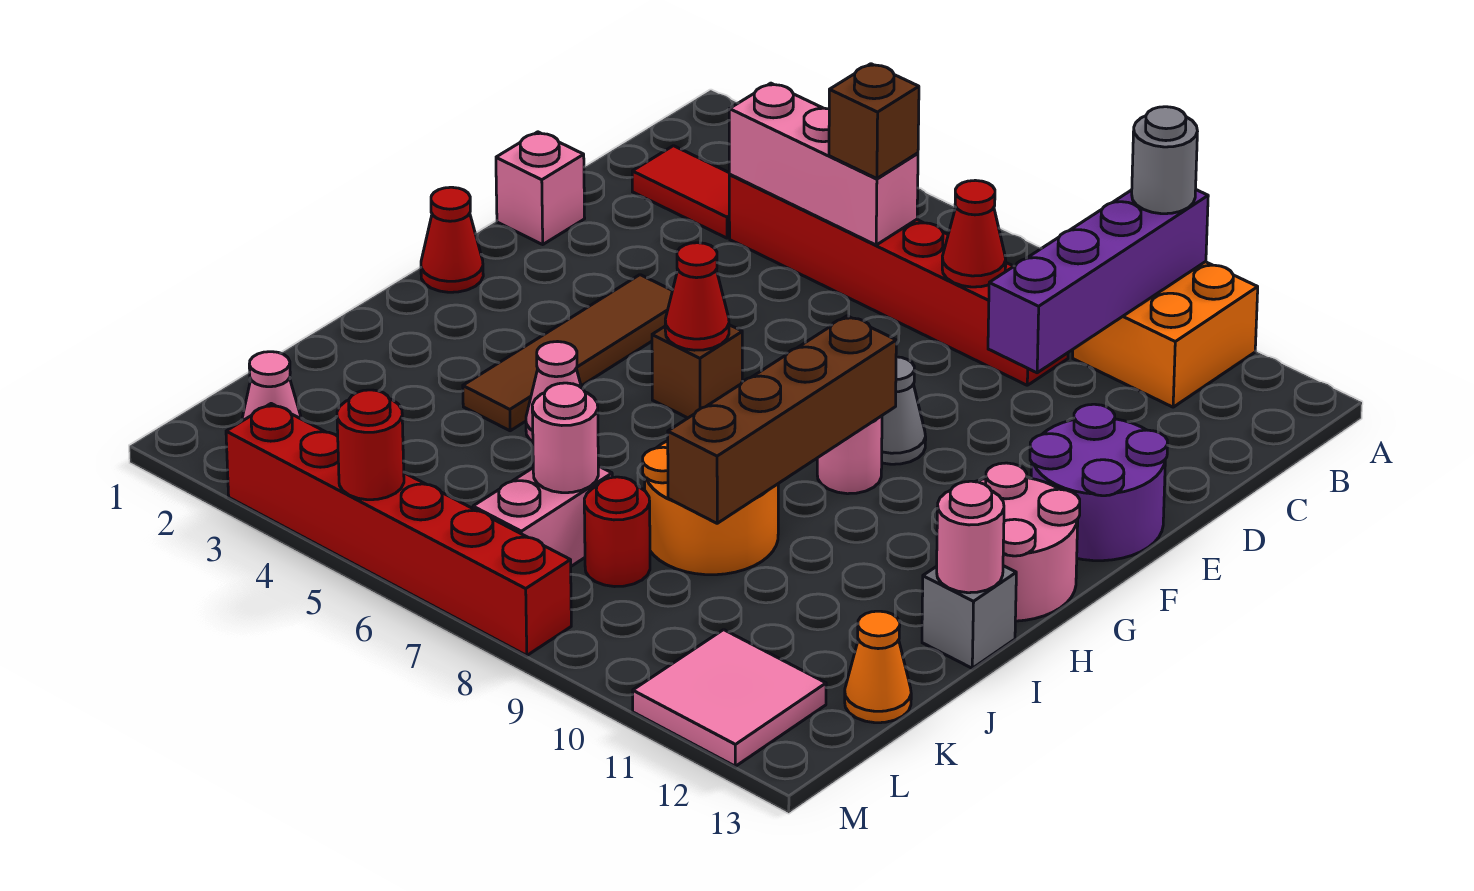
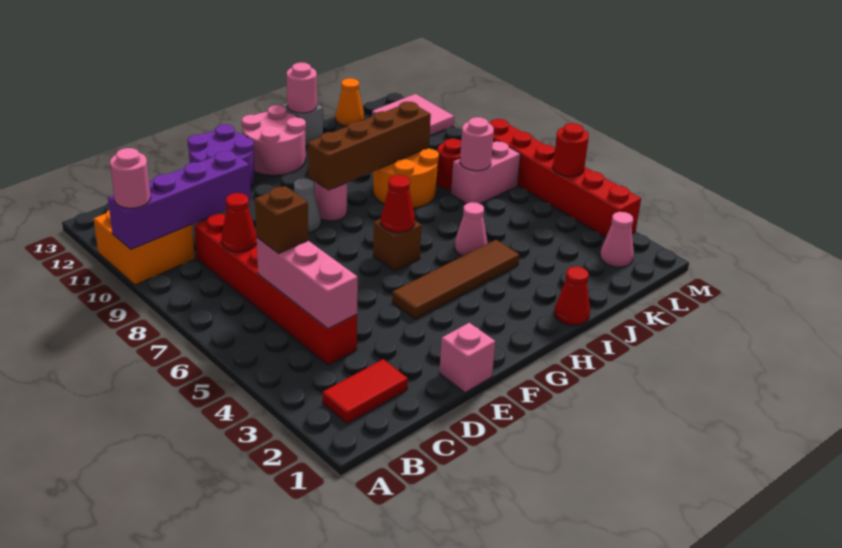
grey round brick A10 level 3 -> pink round brick A10 level 3
red tile C2:C3 level 1 -> red tile B2:C2 level 1
red cone G1 level 1 -> red cone I1 level 1

